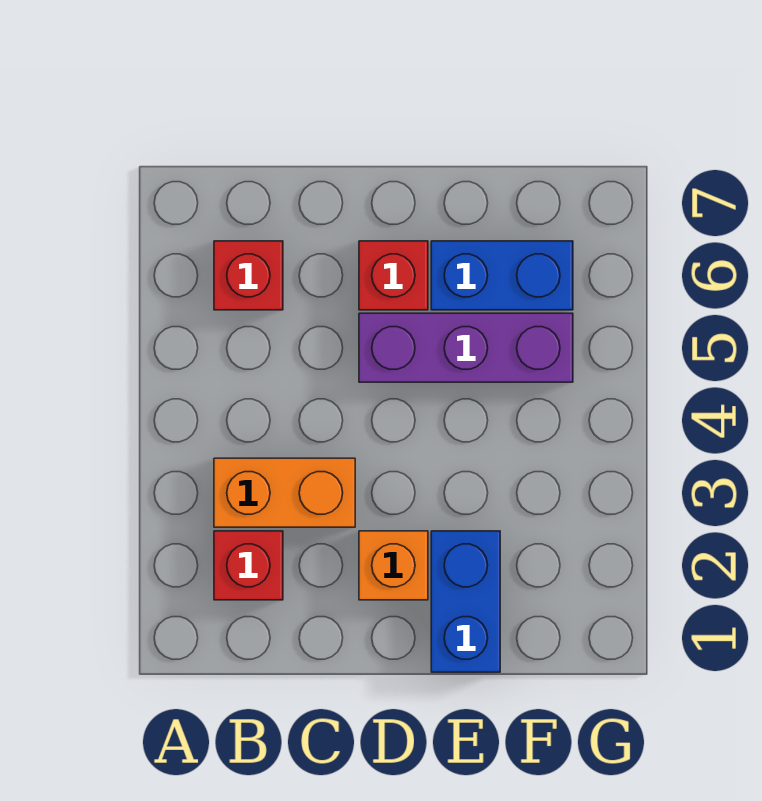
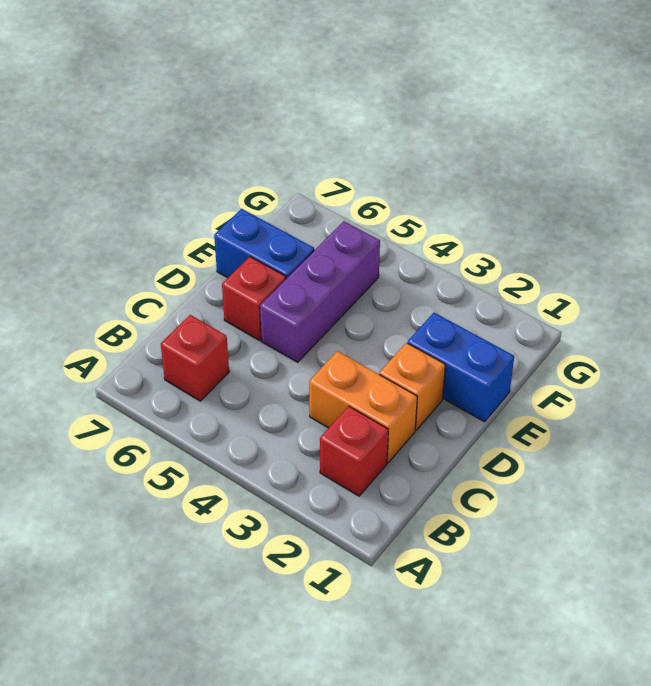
orange brick B3:C3 level 1 -> orange brick C2:C3 level 1
blue brick E6:F6 level 1 -> blue brick E6:E7 level 1

